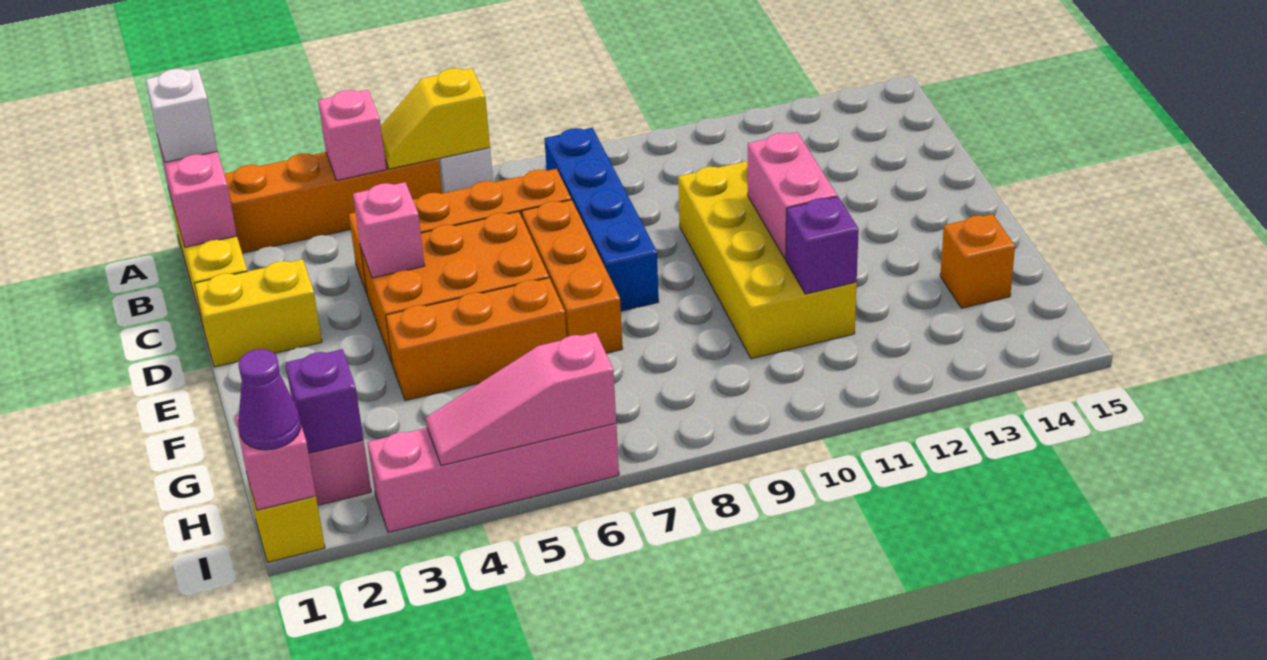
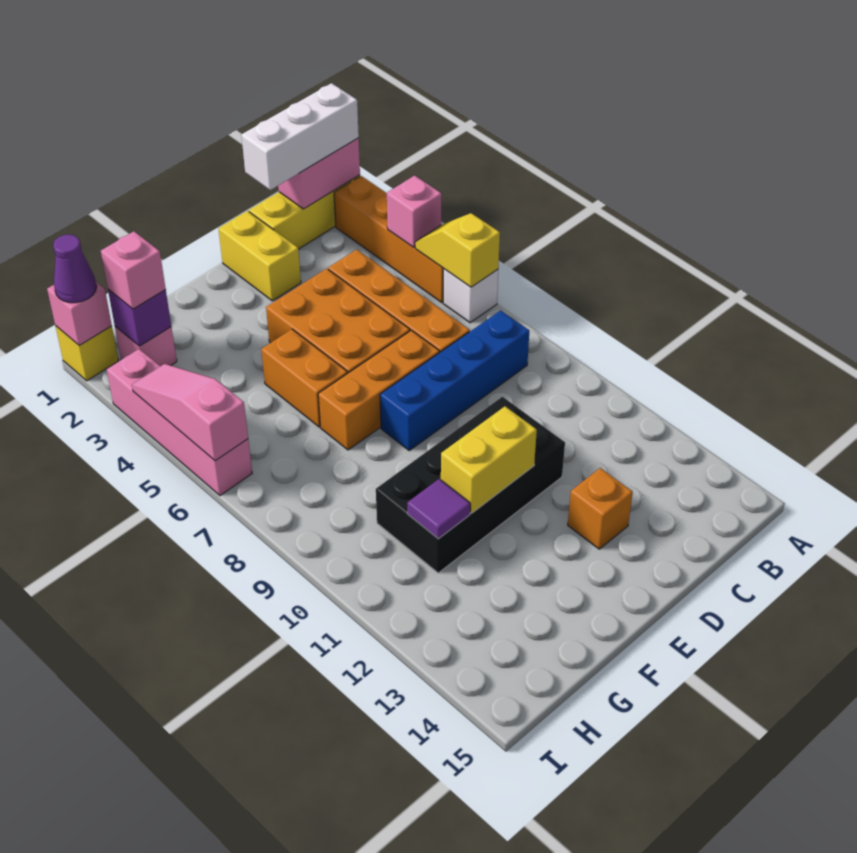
white brick A1 level 3 -> white brick A1:C1 level 3
pink brick D4 level 2 -> pink brick H2 level 3
yellow brick D10:G11 level 1 -> black brick D10:G11 level 1
pink brick E11:F11 level 2 -> yellow brick E11:F11 level 2
orange brick F4:F6 level 1 -> orange brick F5:F6 level 1
purple brick G11 level 2 -> purple tile G11 level 2
orange brick G14 level 1 -> orange brick D13 level 1

